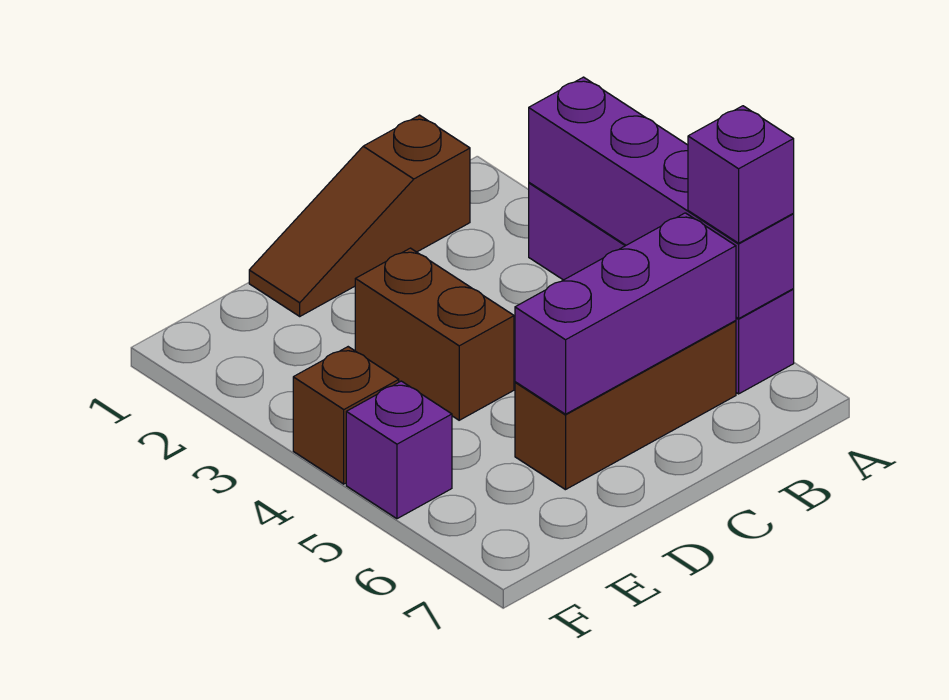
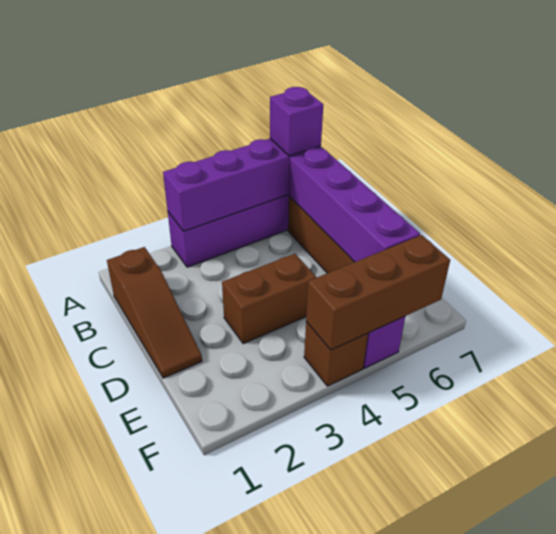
purple brick B6:D6 level 2 -> purple brick B6:E6 level 2
none -> brown brick F4:F6 level 2

